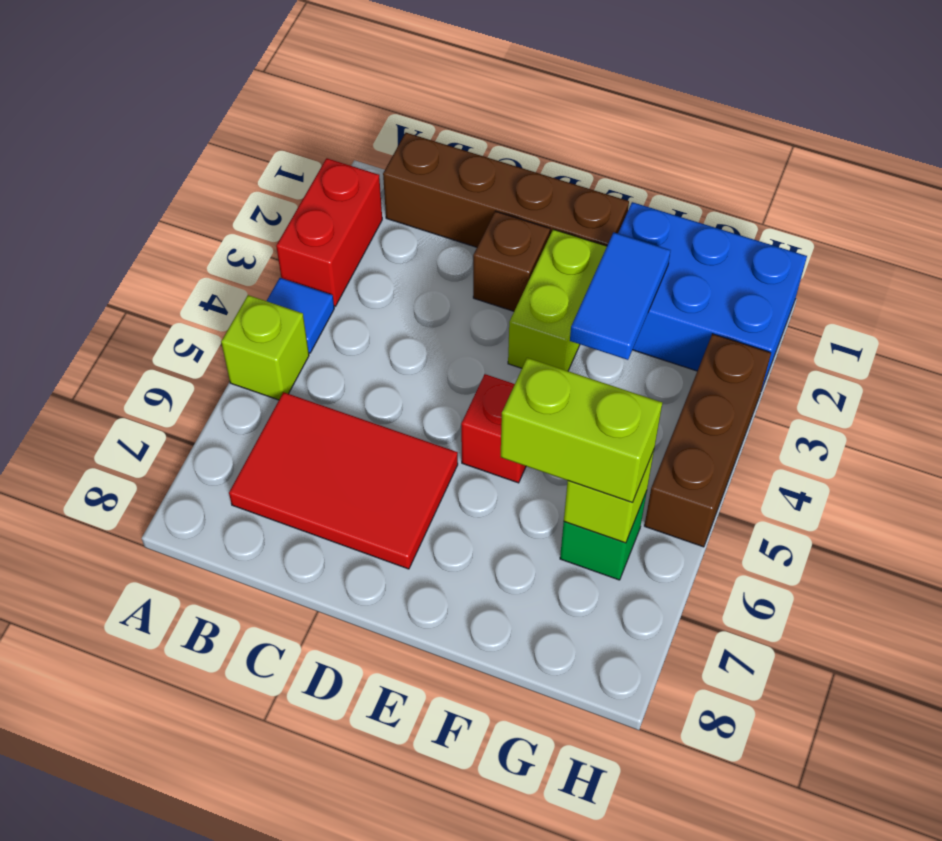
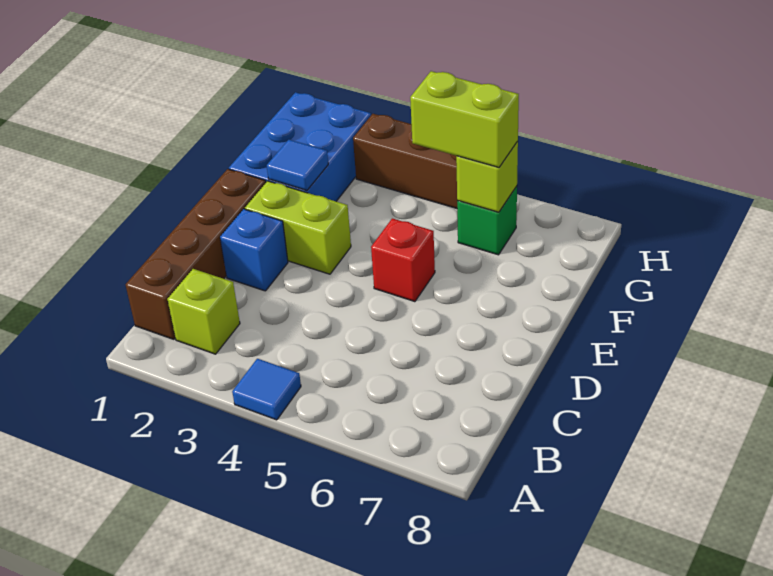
red brick A2:A3 level 1 -> none
lime brick A5 level 1 -> lime brick B2 level 1
red tile B6:D7 level 1 -> none
brown brick D2 level 1 -> blue brick D2 level 1
blue tile F2:F3 level 2 -> blue tile F2 level 2
lime brick F6:G6 level 3 -> lime brick G5:G6 level 3

